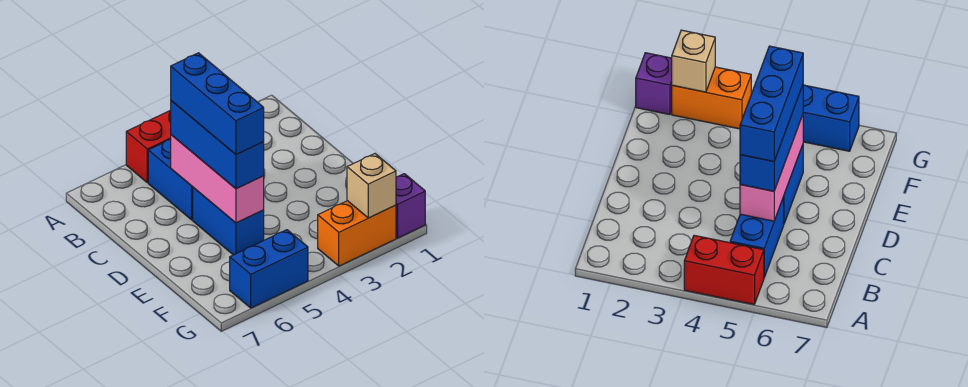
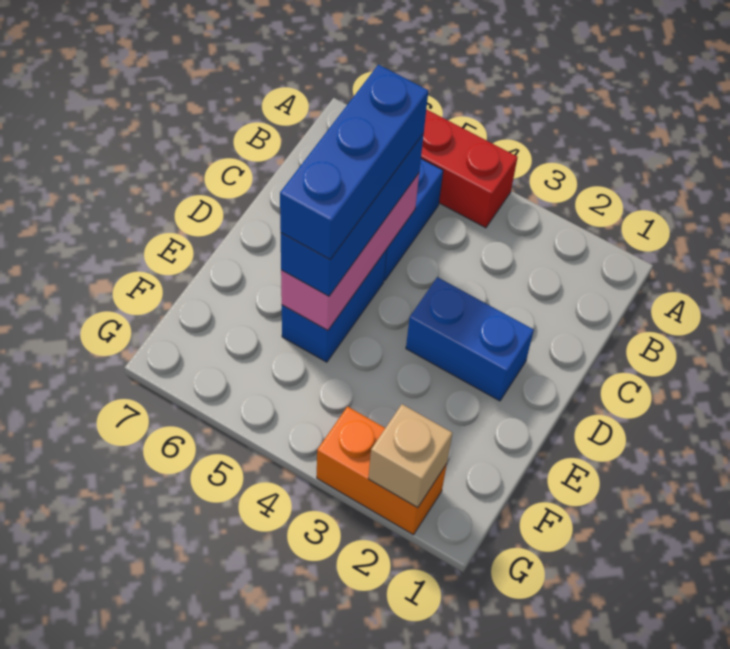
purple brick G1 level 1 -> none
blue brick G5:G6 level 1 -> blue brick D2:D3 level 1

